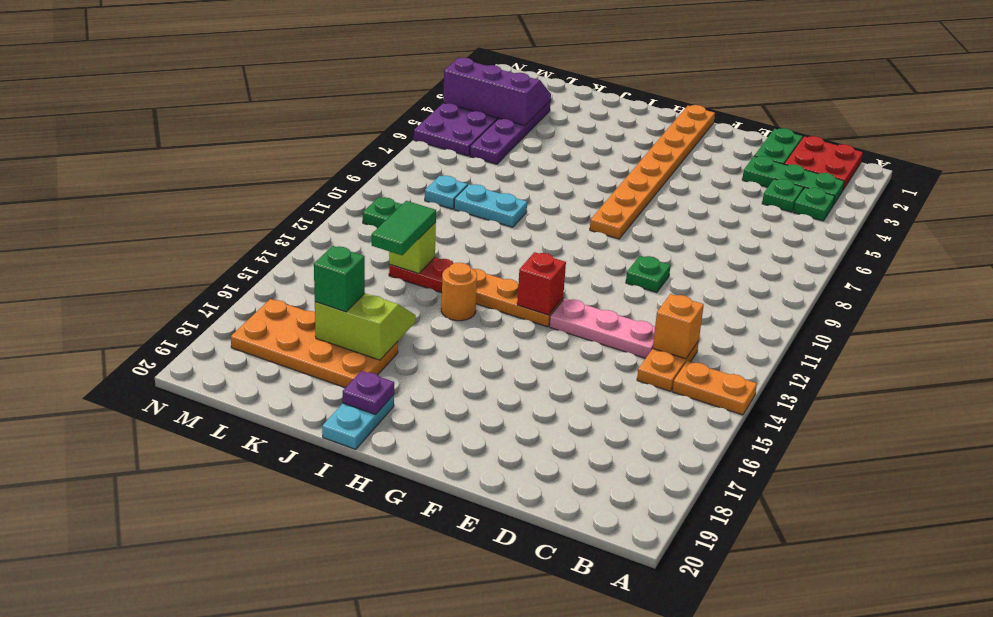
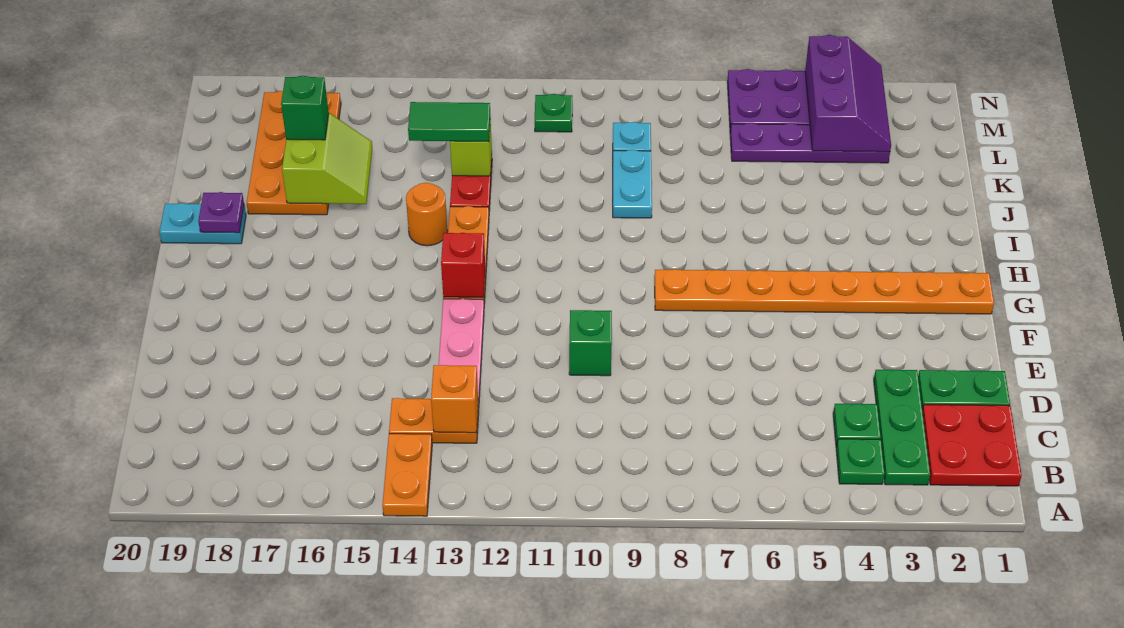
green plate E10 level 1 -> green brick E10 level 1

